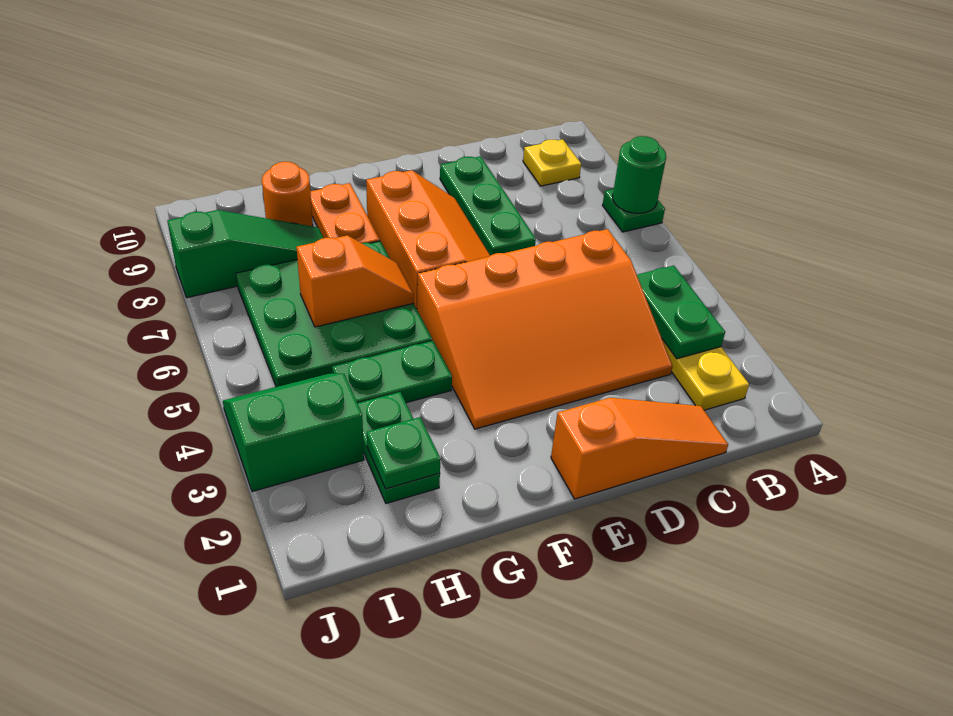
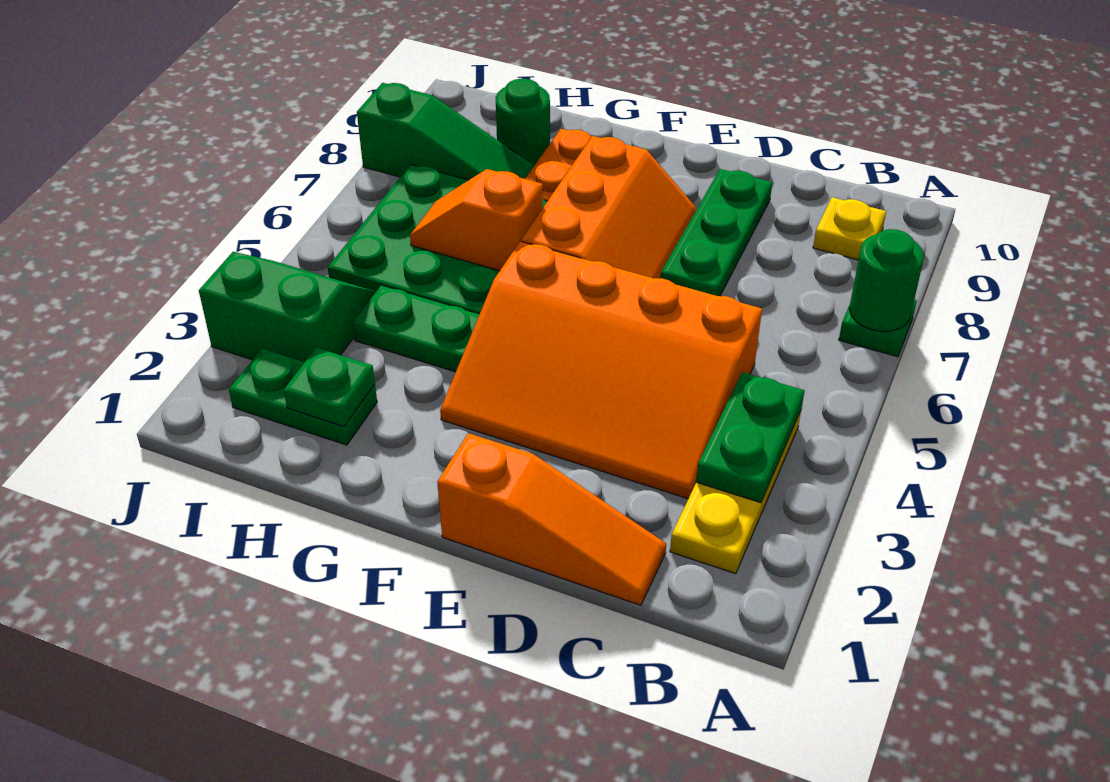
orange slope G6:H6 level 2 top H -> orange slope G6:H6 level 2 top G
green plate H2:H3 level 1 -> green plate H2:I2 level 1
orange round brick H9 level 1 -> green round brick H9 level 1

